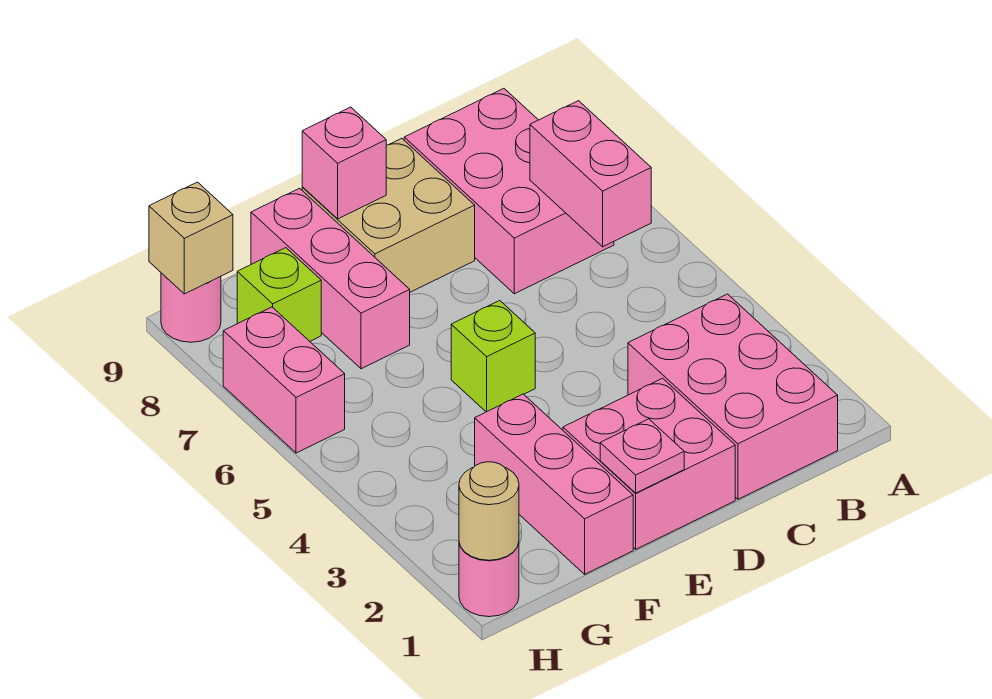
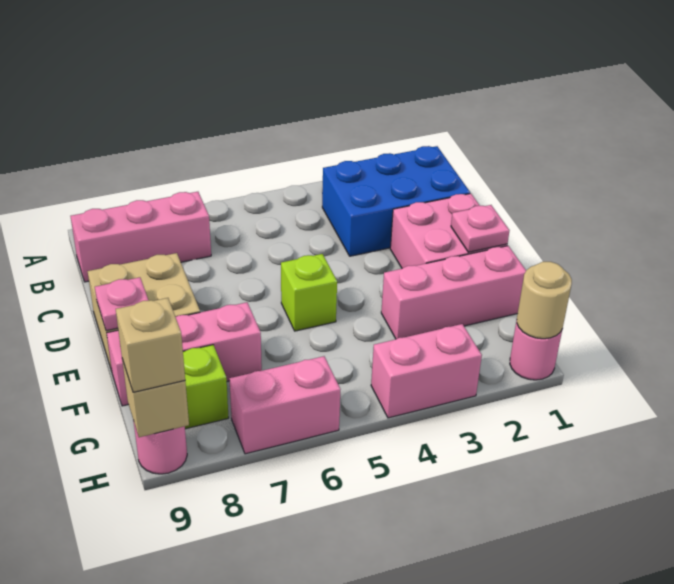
pink brick B1:C3 level 1 -> blue brick B1:C3 level 1
pink brick B6:B7 level 2 -> pink brick H3:H4 level 1
pink brick B7:C9 level 1 -> pink brick B7:B9 level 1
pink brick E9 level 2 -> pink plate E9 level 2
none -> tan brick H9 level 3

